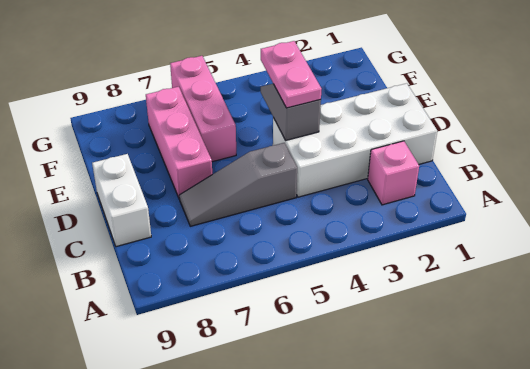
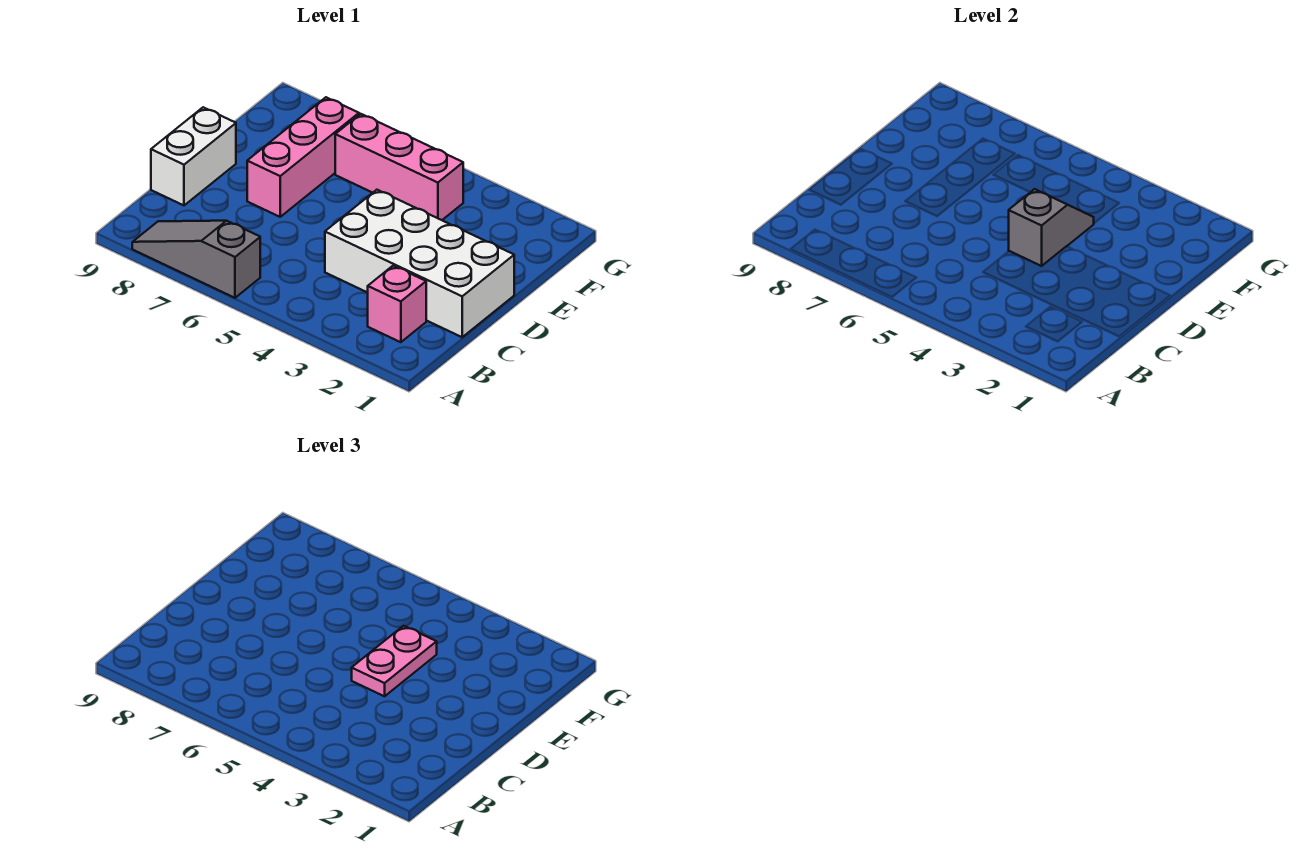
grey slope C5:C7 level 1 top 5 -> grey slope A6:A8 level 1 top 6
pink brick E6:G6 level 1 -> pink brick F4:F6 level 1

